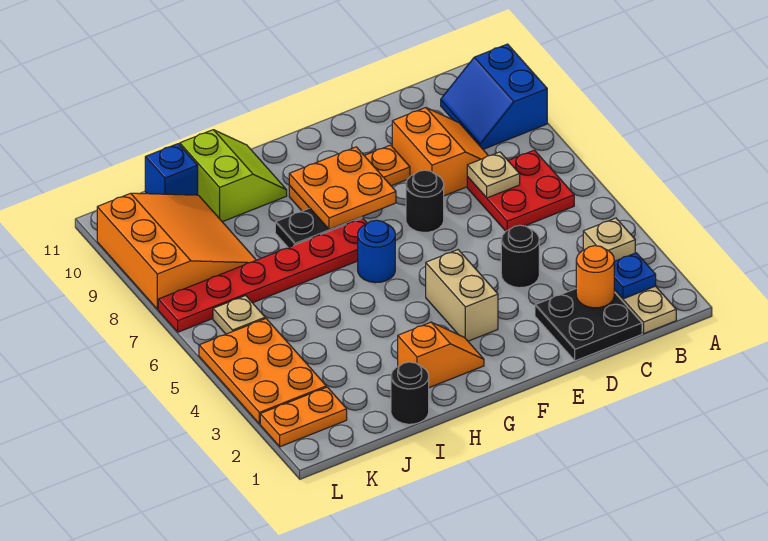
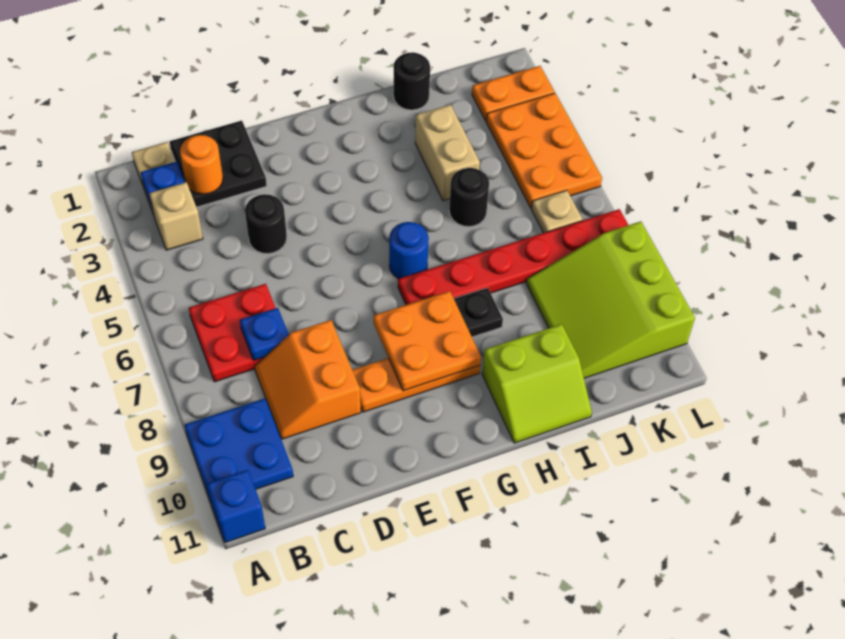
blue slope A9:B10 level 1 top A -> blue plate A9:B10 level 1
tan plate C7 level 2 -> blue plate C7 level 2
black round brick E7 level 1 -> black round brick I5 level 1
tan brick F3:F4 level 1 -> tan brick I3:I4 level 1
orange slope G2:H2 level 1 top H -> none
lime slope H10:I11 level 1 top I -> lime slope H10:I11 level 1 top 10
orange slope J8:L10 level 1 top L -> lime slope J8:L10 level 1 top L
blue brick J11 level 1 -> blue brick A11 level 1

